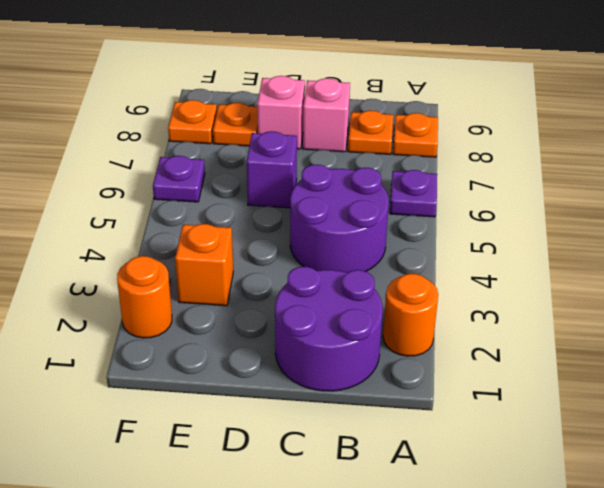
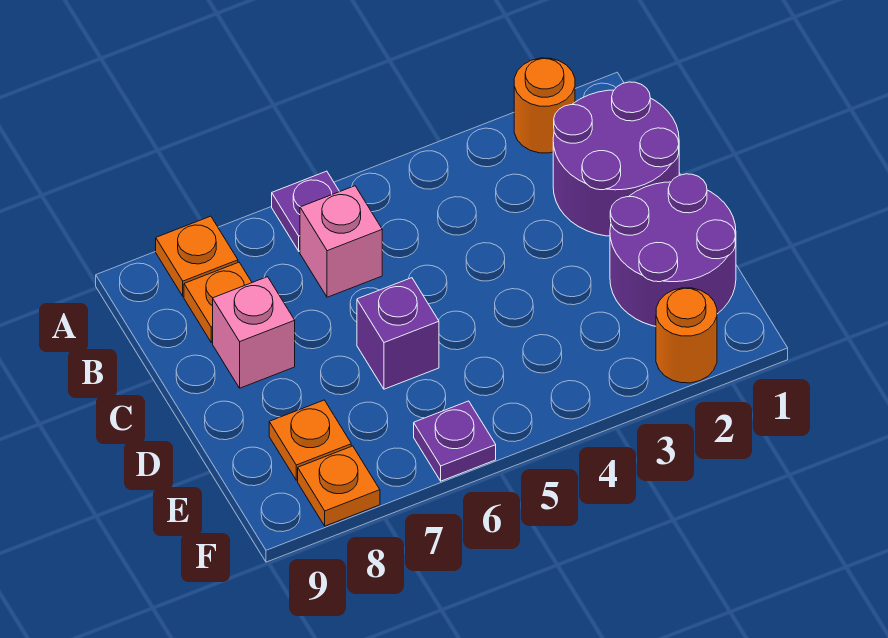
purple round brick B4:C5 level 1 -> purple round brick D1:E2 level 1
pink brick D8 level 1 -> pink brick B6 level 1
orange brick E3 level 1 -> none

